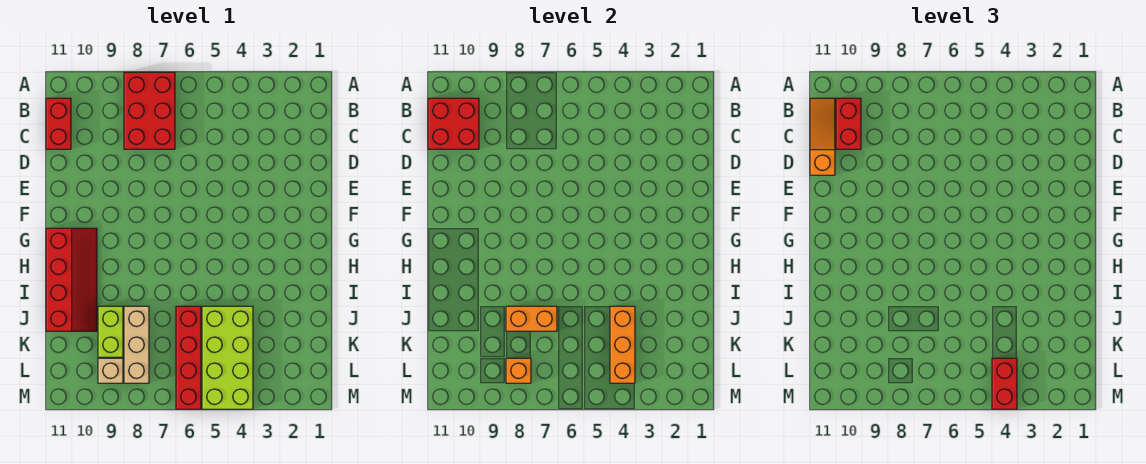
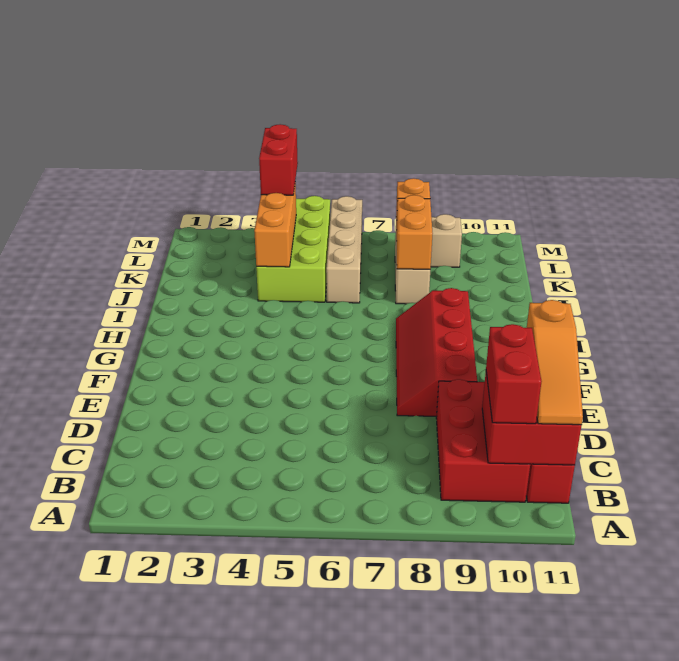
red brick A7:C8 level 1 -> red brick B9:D10 level 1
red slope G10:J11 level 1 top 11 -> red slope E8:H9 level 1 top 9
red brick J6:M6 level 1 -> tan brick J6:M6 level 1
orange brick J7:J8 level 2 -> orange brick J8:K8 level 2
lime brick J9:K9 level 1 -> none

